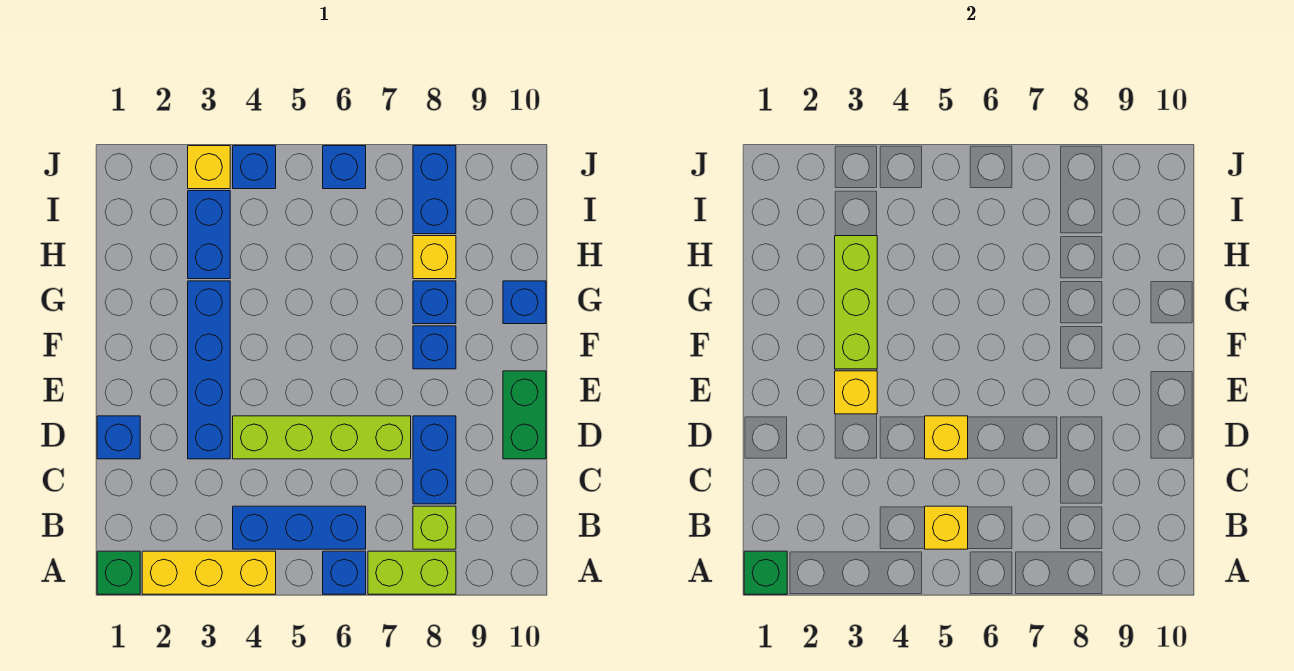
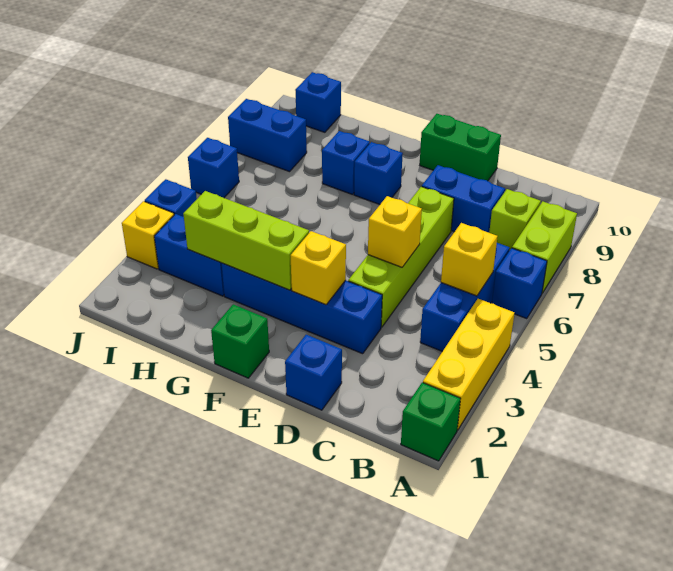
green brick A1 level 2 -> green brick F1 level 1
blue brick G10 level 1 -> blue brick I10 level 1
yellow brick H8 level 1 -> none

